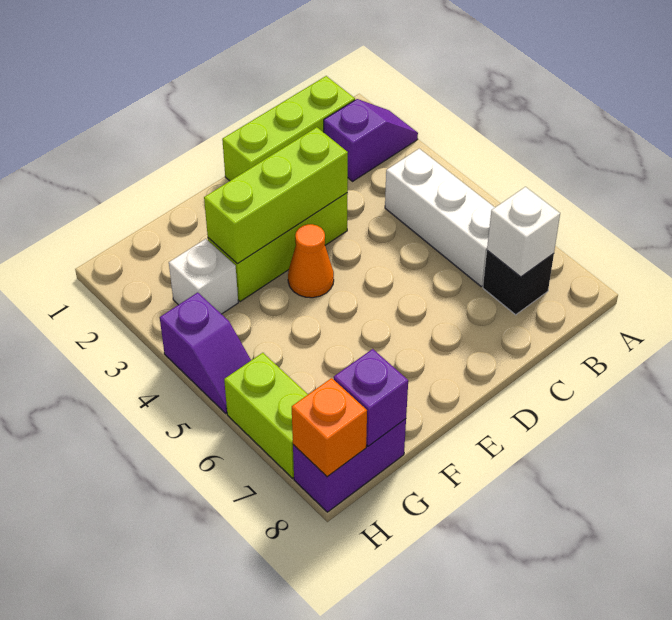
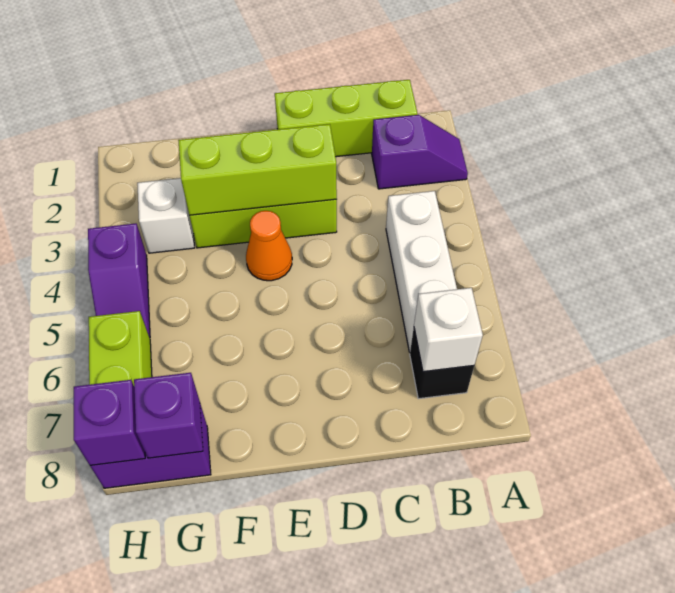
orange brick H8 level 2 -> purple brick H8 level 2

